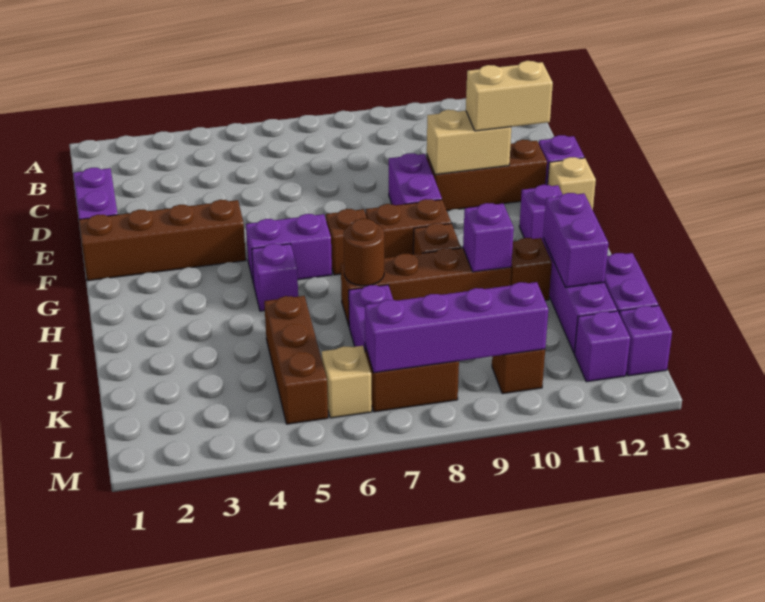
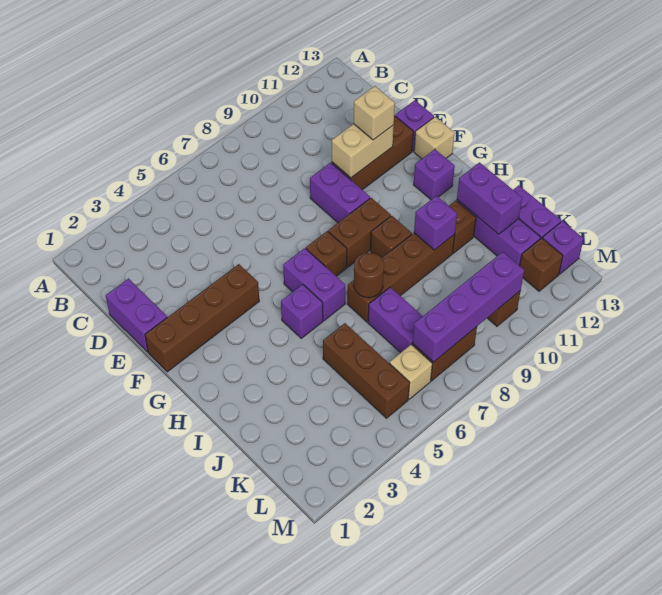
tan brick E11:E12 level 3 -> tan brick E11 level 3
purple brick G5:G6 level 1 -> purple brick G6:H6 level 1
purple brick L12 level 1 -> brown brick L12 level 1

